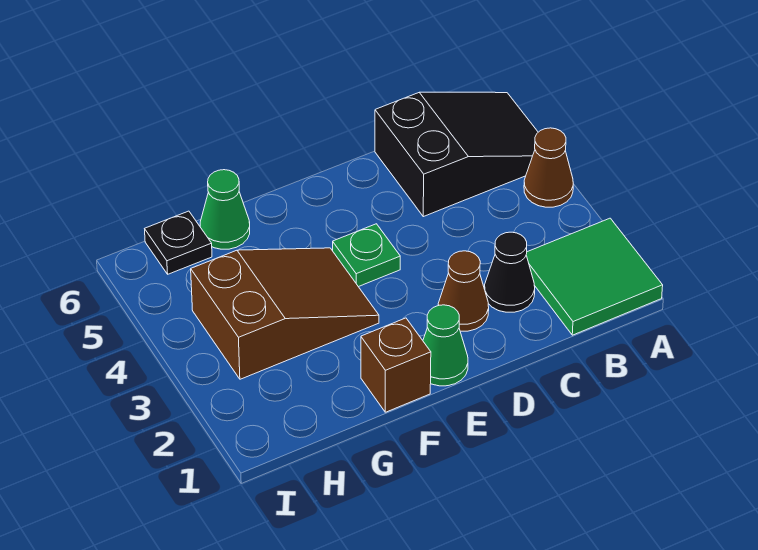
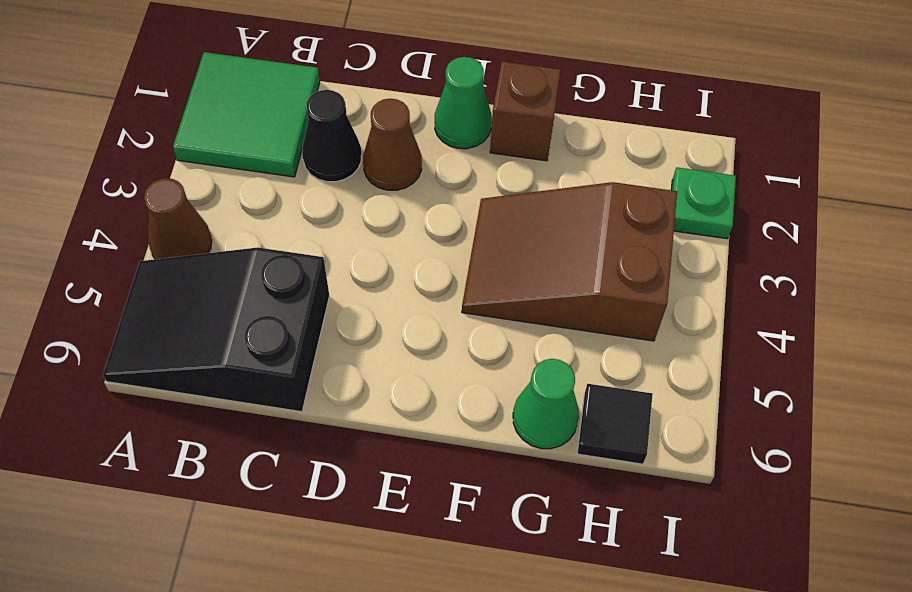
green plate E4 level 1 -> green plate I2 level 1
black plate H6 level 1 -> black tile H6 level 1

